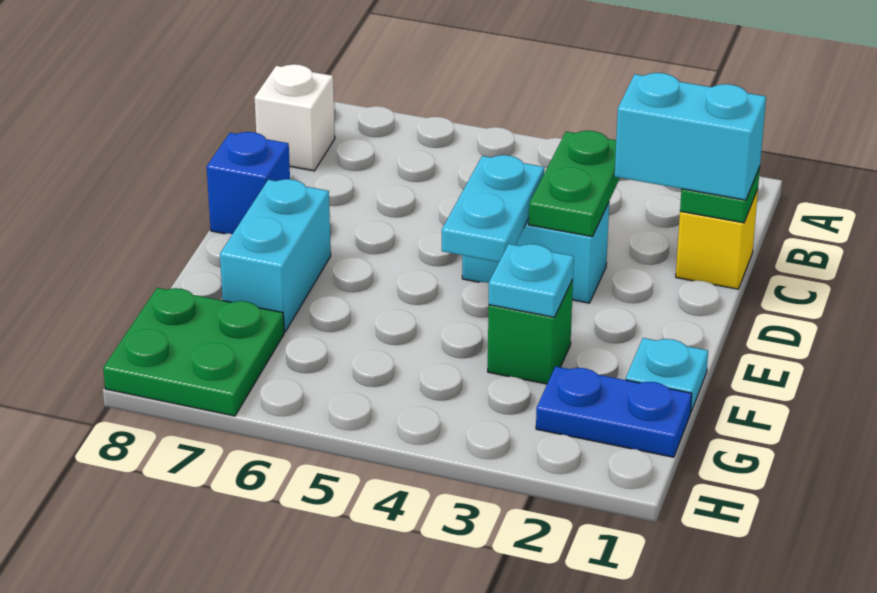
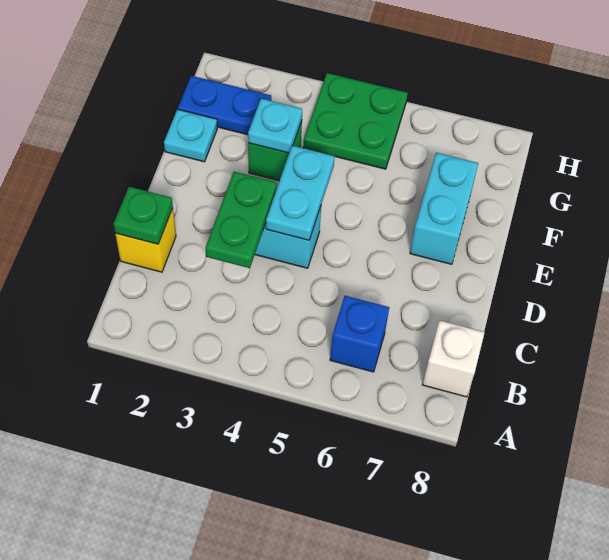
cyan brick C1:C2 level 3 -> none
blue brick D8 level 1 -> blue brick B6 level 1
green plate G7:H8 level 1 -> green plate G4:H5 level 1

